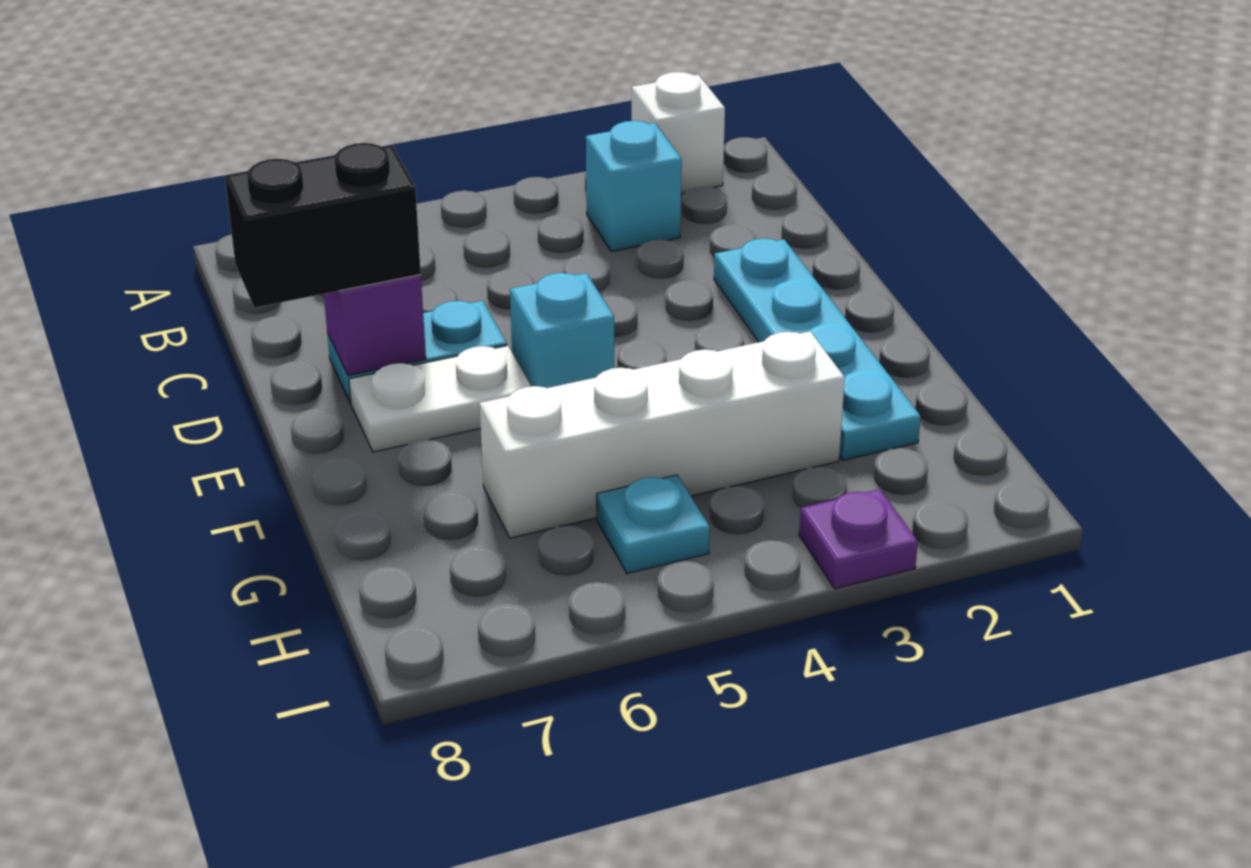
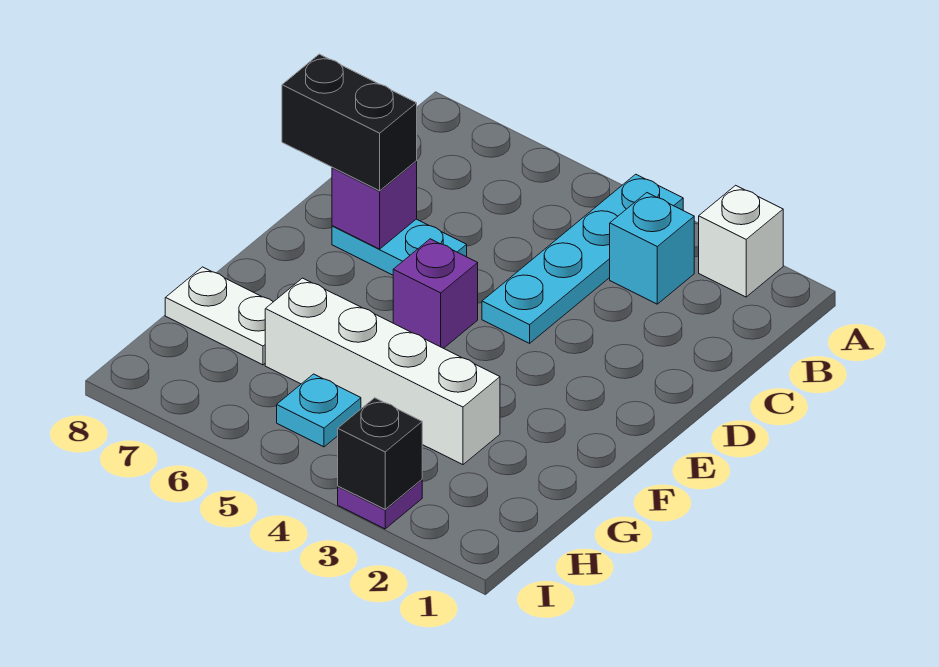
cyan plate D2:G2 level 1 -> cyan plate A4:D4 level 1
cyan brick E5 level 1 -> purple brick E5 level 1
white plate E6:E7 level 1 -> white plate G7:G8 level 1
none -> black brick I3 level 2

